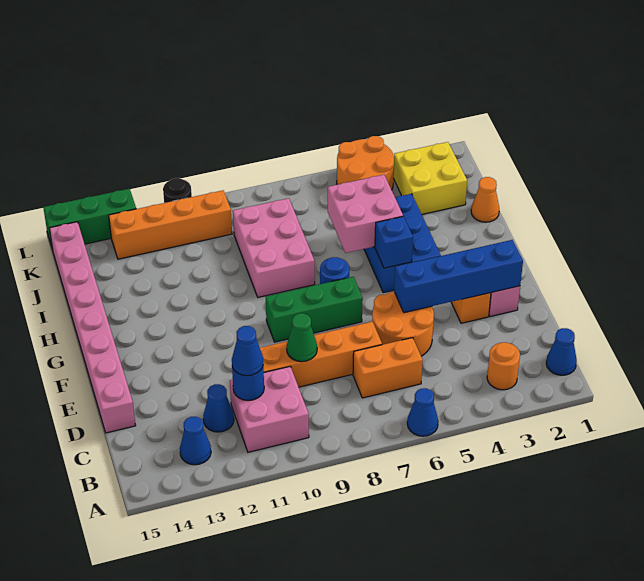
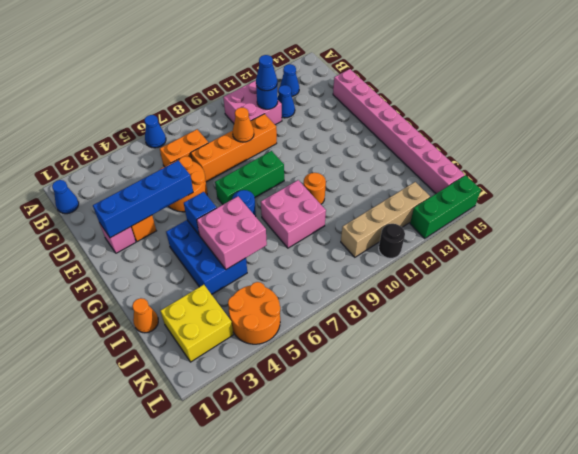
orange round brick B3 level 1 -> orange round brick H10 level 1
green cone D9 level 2 -> orange cone D9 level 2
pink brick H8:J9 level 1 -> pink brick H8:I9 level 1
orange brick K10:K13 level 1 -> tan brick K10:K13 level 1

